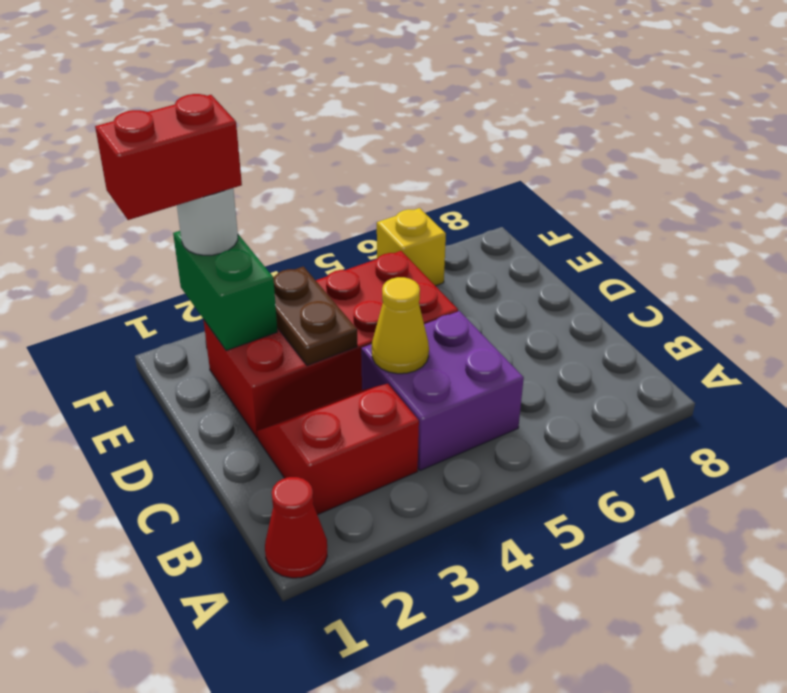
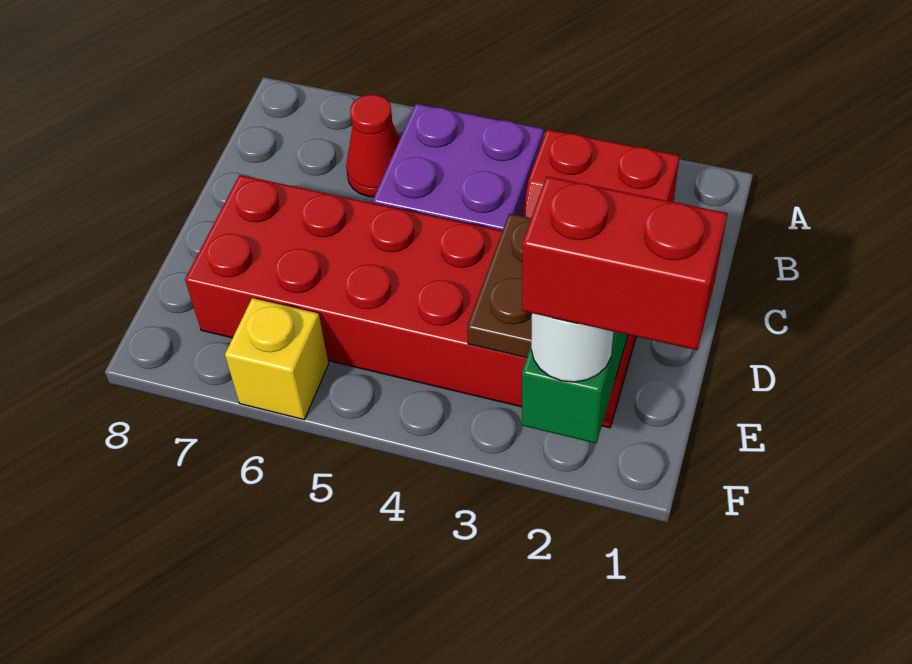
red cone A1 level 1 -> red cone B6 level 1
yellow cone C4 level 2 -> none
red brick D2:E5 level 1 -> red brick D2:E7 level 1

